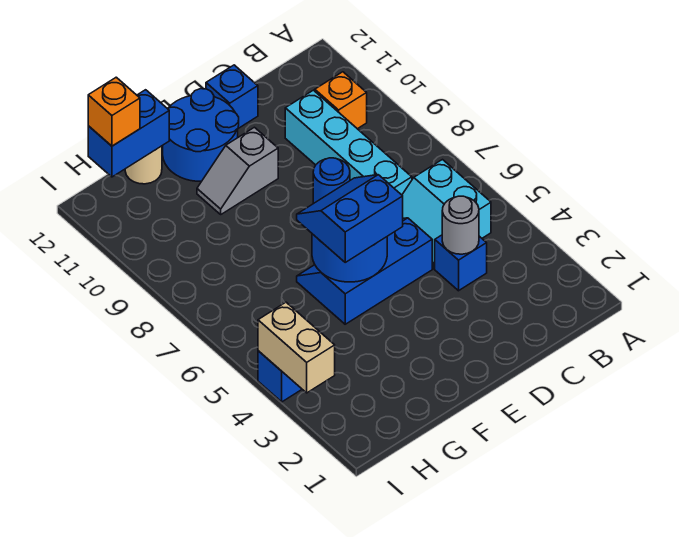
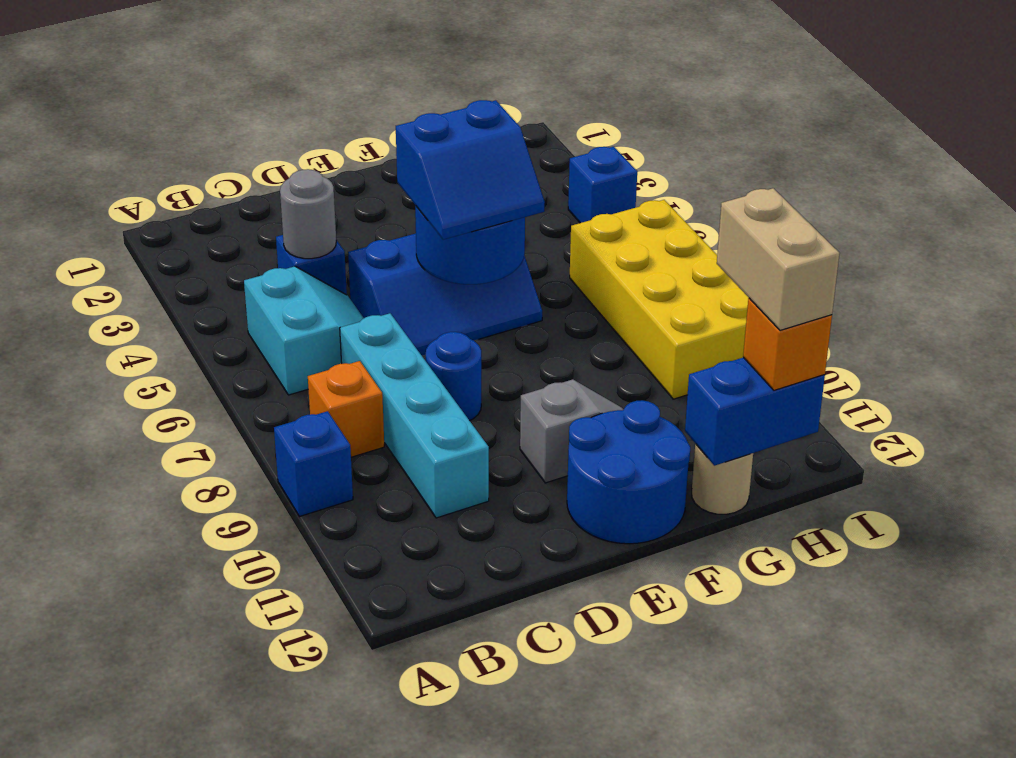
orange brick B10 level 1 -> orange brick B8 level 1
blue brick D12 level 1 -> blue brick A9 level 1
none -> yellow brick H6:I9 level 1
tan brick I3:I4 level 2 -> tan brick H11:H12 level 4

